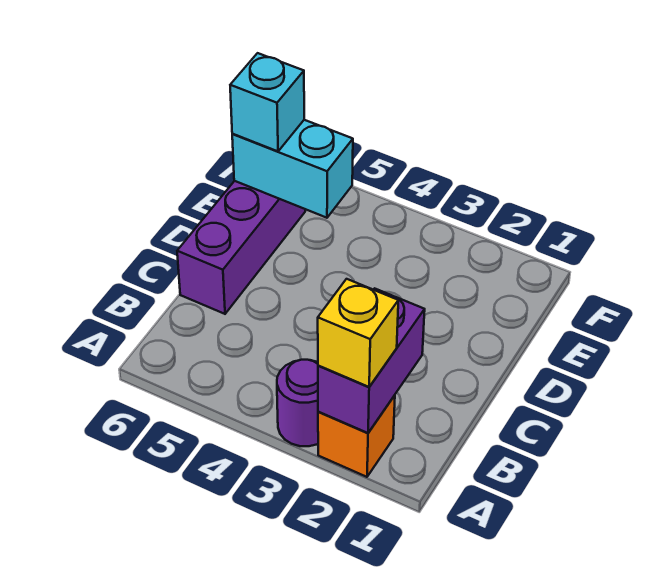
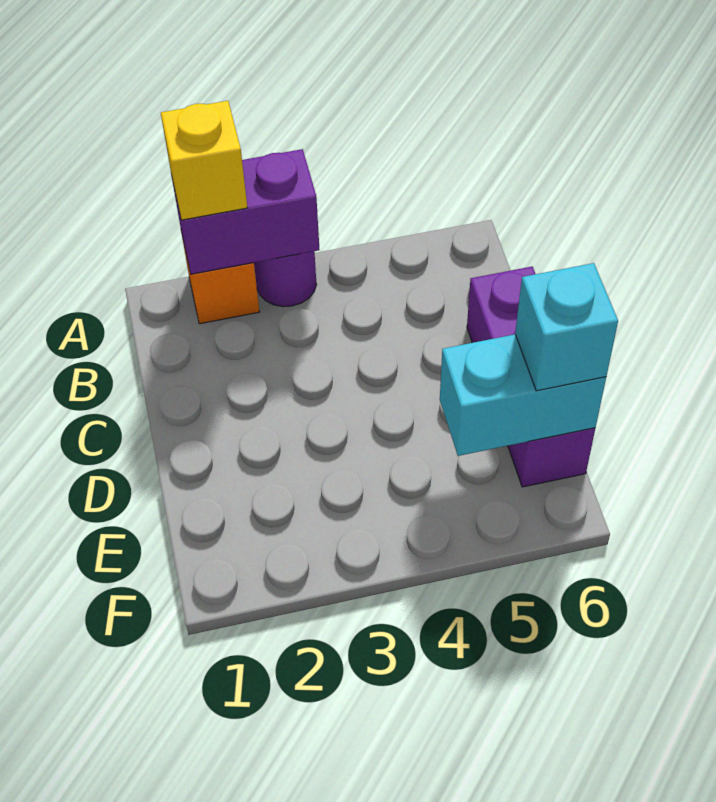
purple brick A2:B2 level 2 -> purple brick A2:A3 level 2

